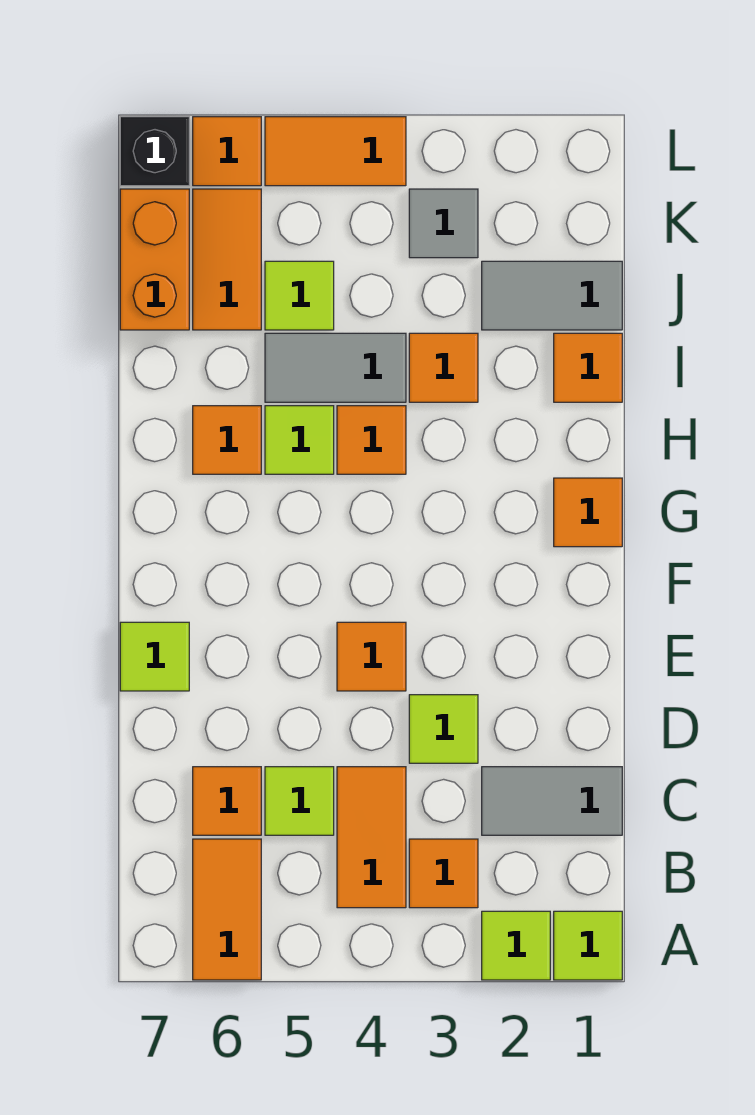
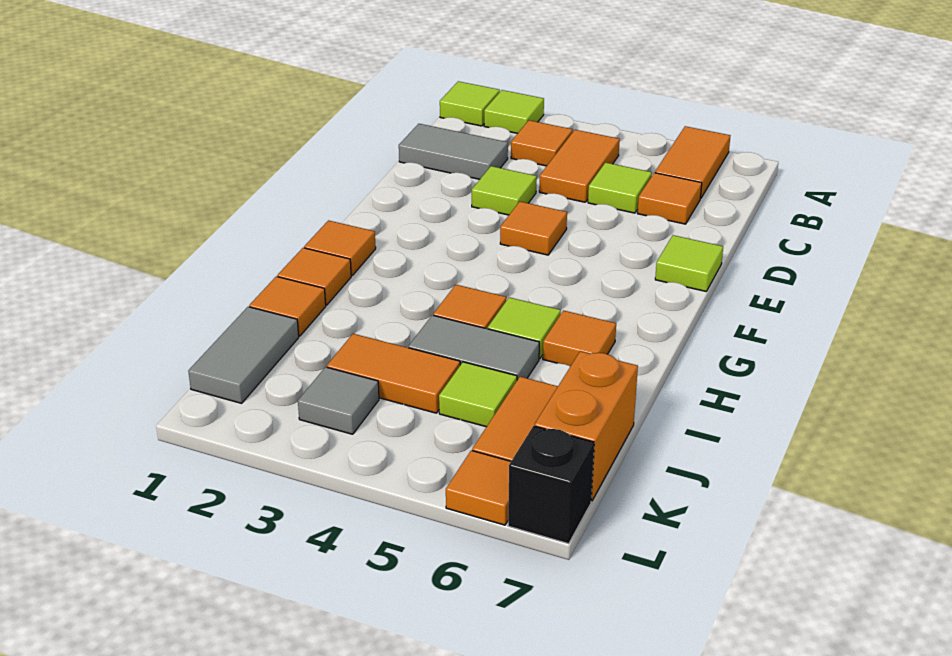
orange tile I3 level 1 -> orange tile H1 level 1
grey tile J1:J2 level 1 -> grey tile J1:K1 level 1
orange tile L4:L5 level 1 -> orange tile J3:J4 level 1

